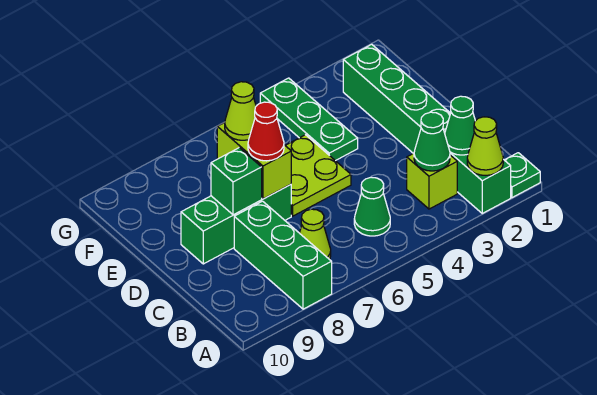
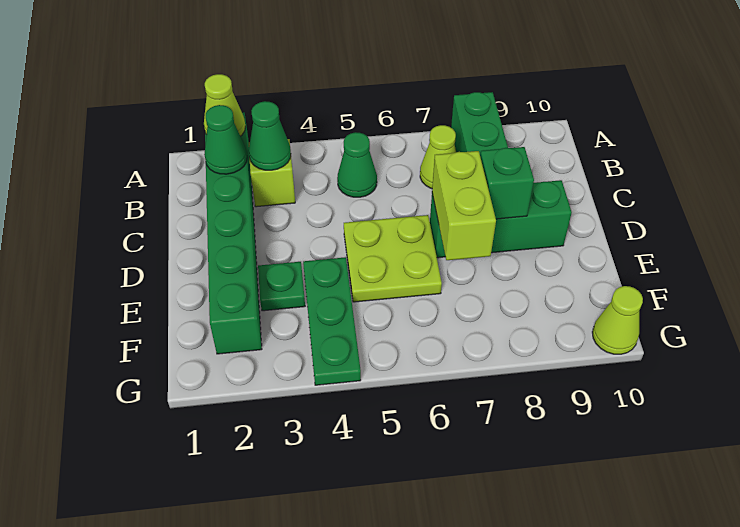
green plate A1 level 1 -> green plate E3 level 1
red cone D7 level 3 -> none
lime cone E7 level 3 -> lime cone G10 level 1

